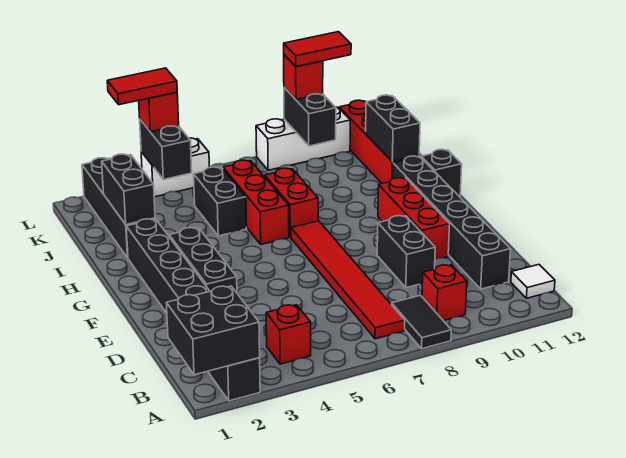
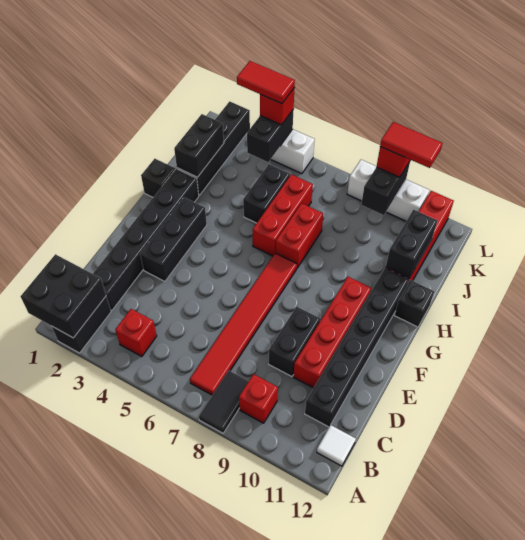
red brick E10:G10 level 1 -> red brick D10:G10 level 1
none -> black brick H1 level 1

